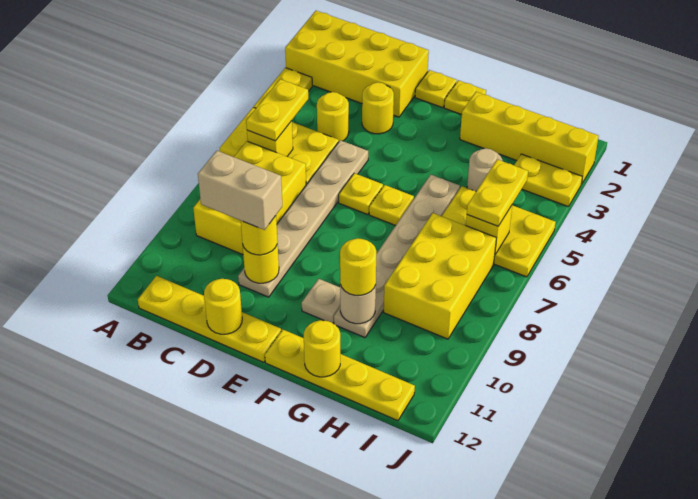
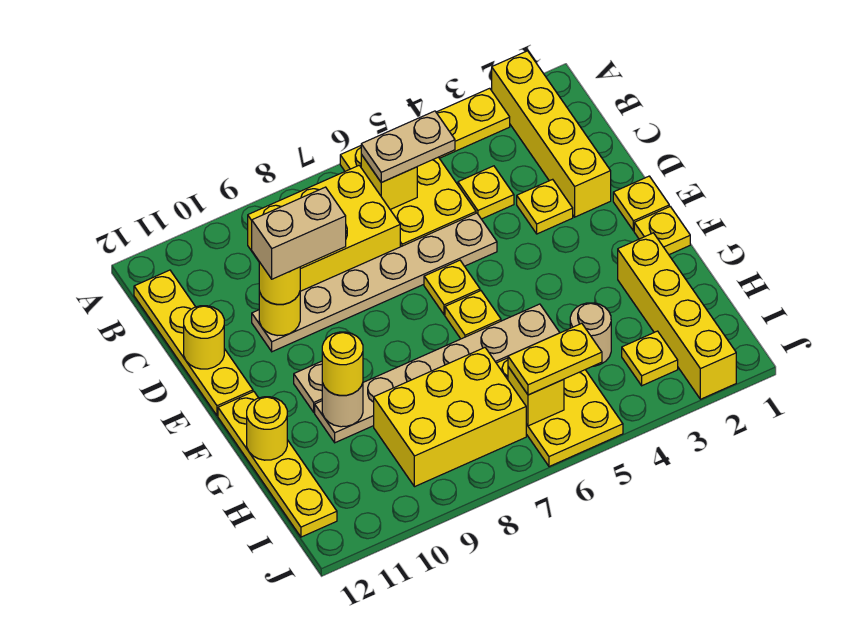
yellow brick A1:D2 level 1 -> yellow brick A2:D2 level 1
yellow plate B5:B6 level 3 -> tan plate B5:B6 level 3
yellow round brick C4 level 1 -> yellow plate C4 level 1
tan brick C10:D10 level 4 -> tan brick D9:D10 level 4
yellow round brick D3 level 1 -> yellow plate D3 level 1
yellow plate I3:J3 level 1 -> yellow plate I3 level 1

